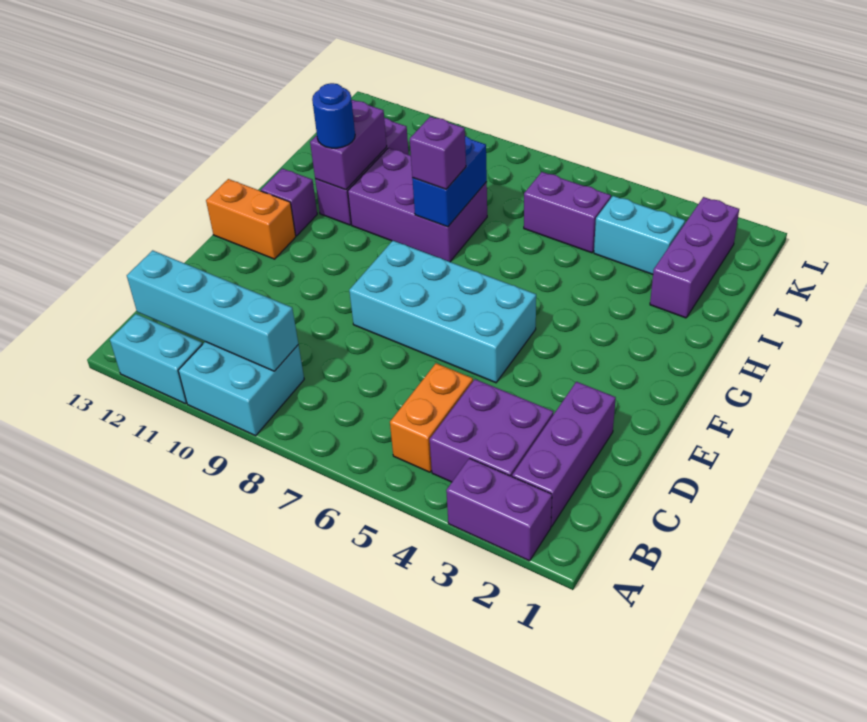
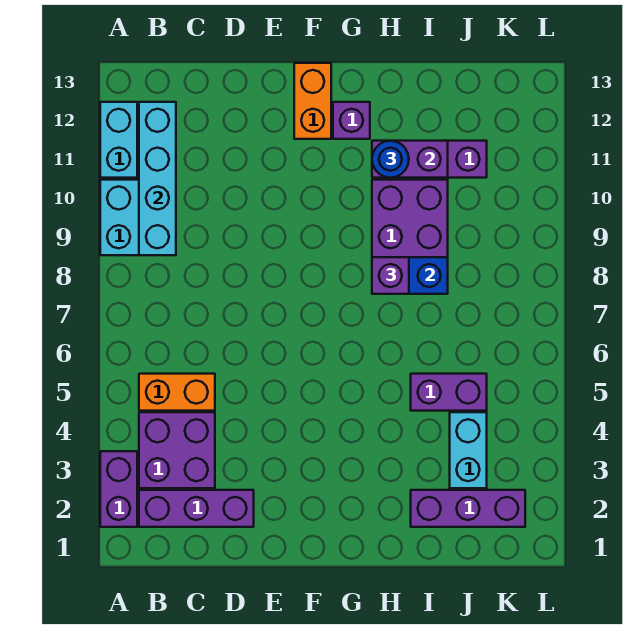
cyan brick E5:F8 level 1 -> none
purple brick J5:J6 level 1 -> purple brick I5:J5 level 1

